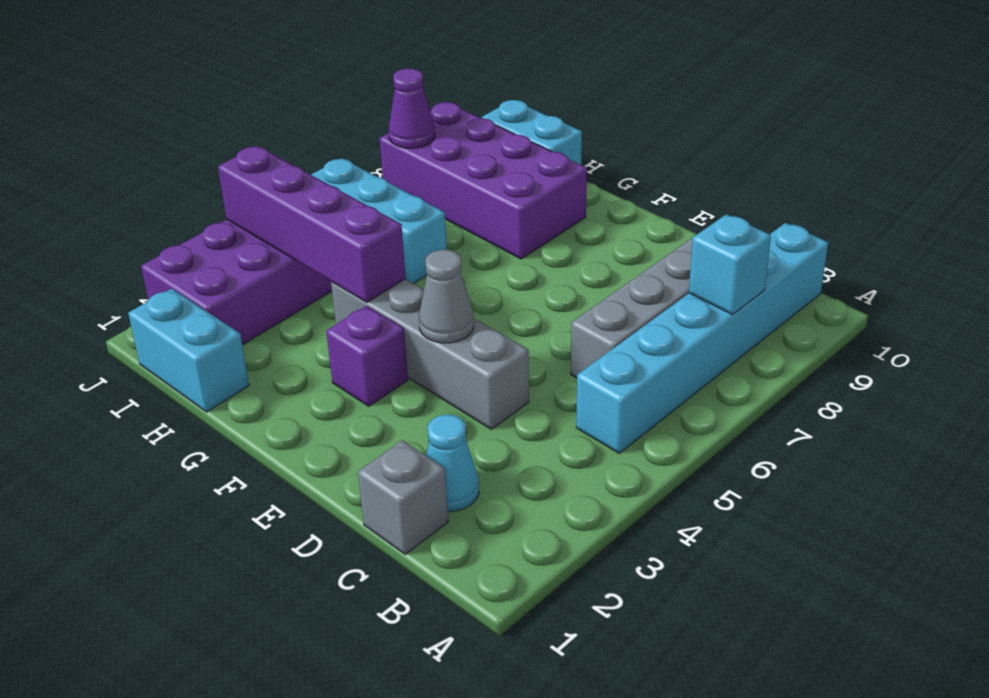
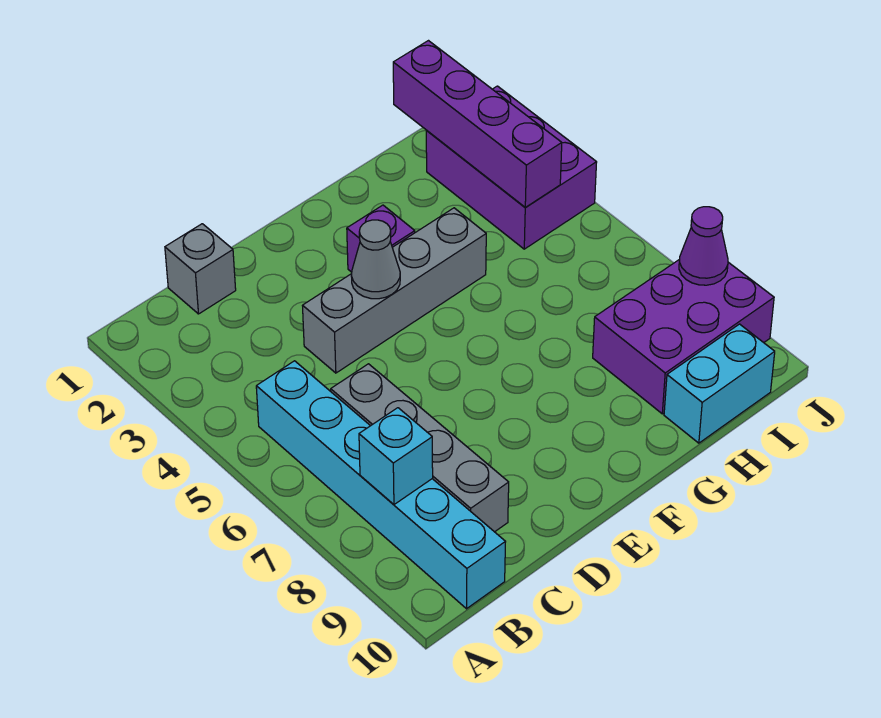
cyan cone C2 level 1 -> none
purple brick G4:J4 level 2 -> purple brick I1:I4 level 2
purple brick G8:J9 level 1 -> purple brick H8:J9 level 1
cyan brick H1:I1 level 1 -> none
cyan brick H6:J6 level 1 -> none

